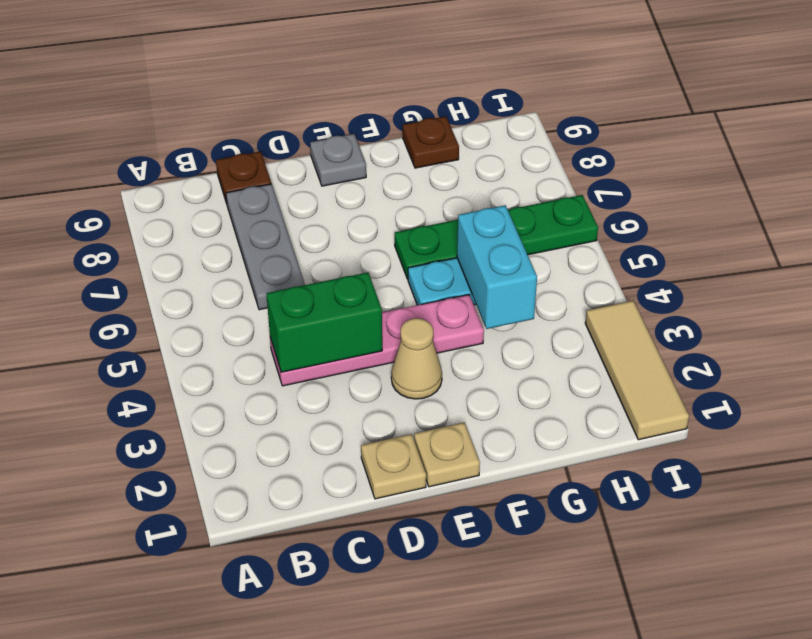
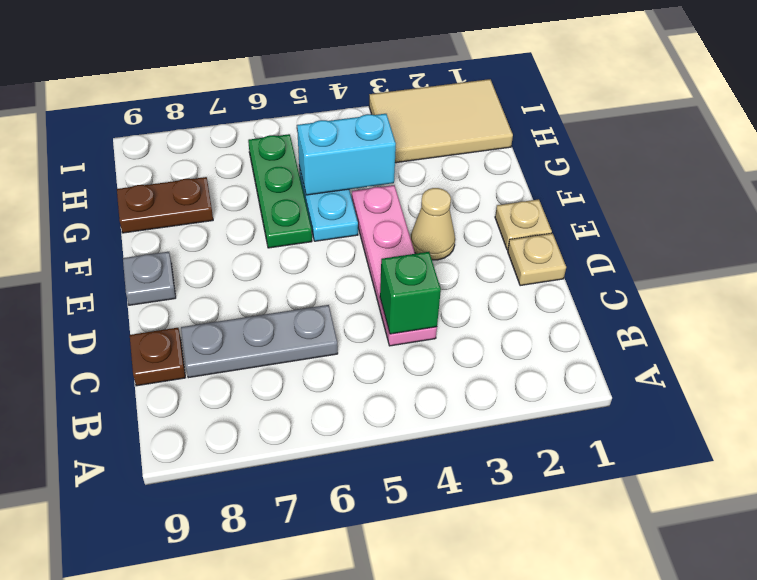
green brick C4:D4 level 2 -> green brick C4 level 2
green plate F6:I6 level 1 -> green plate F6:H6 level 1
brown plate G9 level 1 -> brown plate G8:G9 level 1
tan tile I1:I3 level 1 -> tan tile H1:I3 level 1

